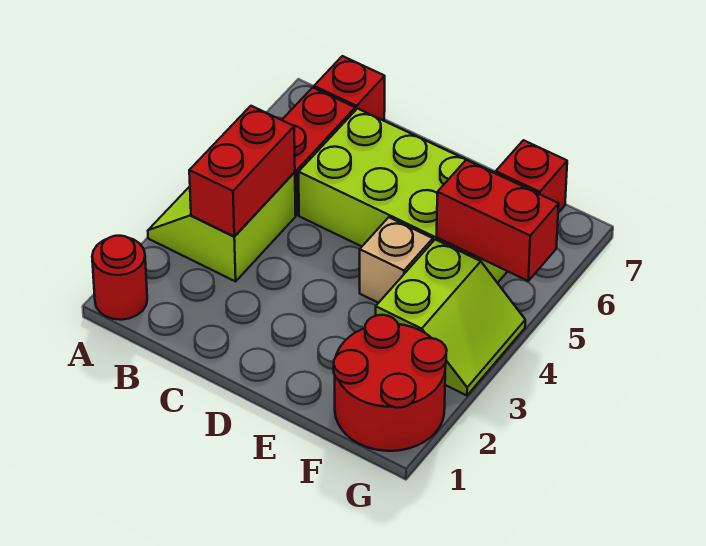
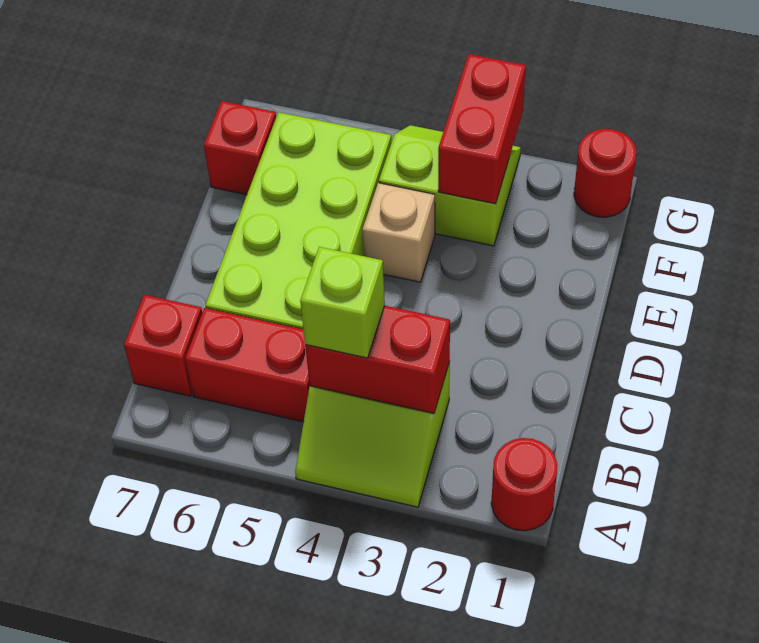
none -> lime brick B4 level 3
red round brick F1:G2 level 1 -> red round brick G1 level 1
red brick F5:G5 level 2 -> red brick F3:G3 level 2

